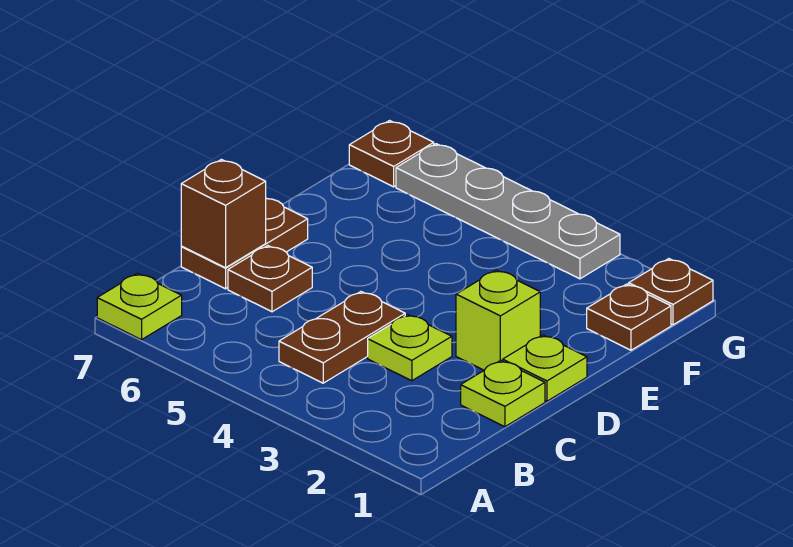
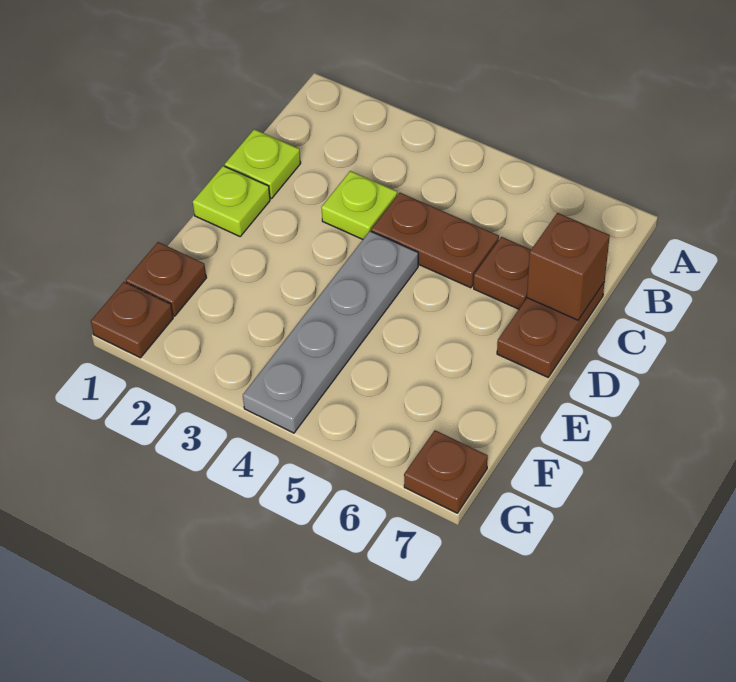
lime plate A7 level 1 -> none
brown plate B4:C4 level 1 -> brown plate C4:C5 level 1
lime brick D2 level 1 -> none
grey plate G3:G6 level 1 -> grey plate D4:G4 level 1

